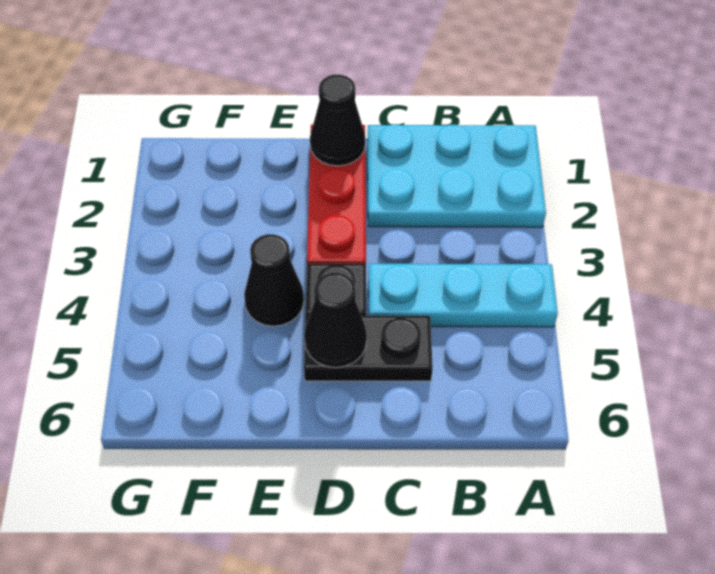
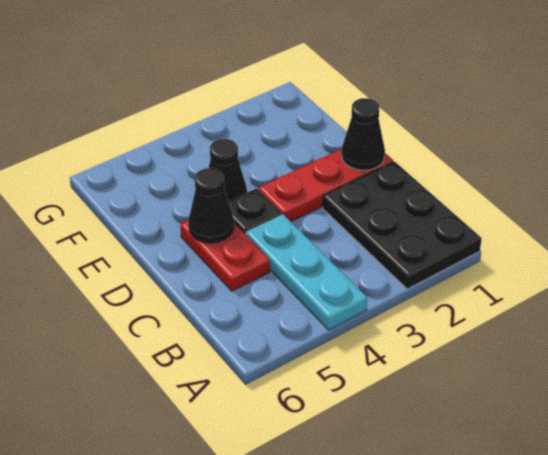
cyan plate A1:C2 level 1 -> black plate A1:C2 level 1
black plate C5:D5 level 1 -> red plate C5:D5 level 1

